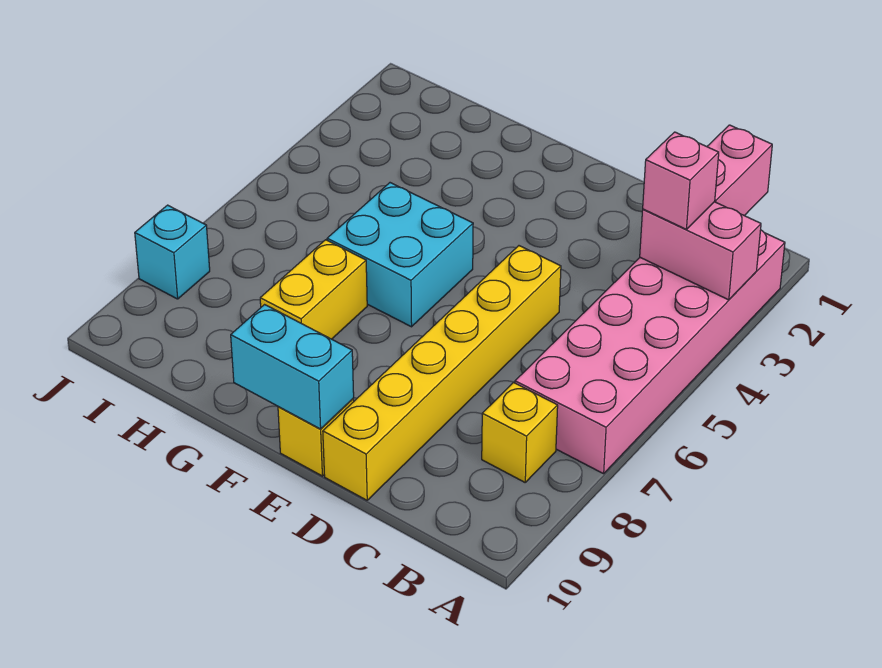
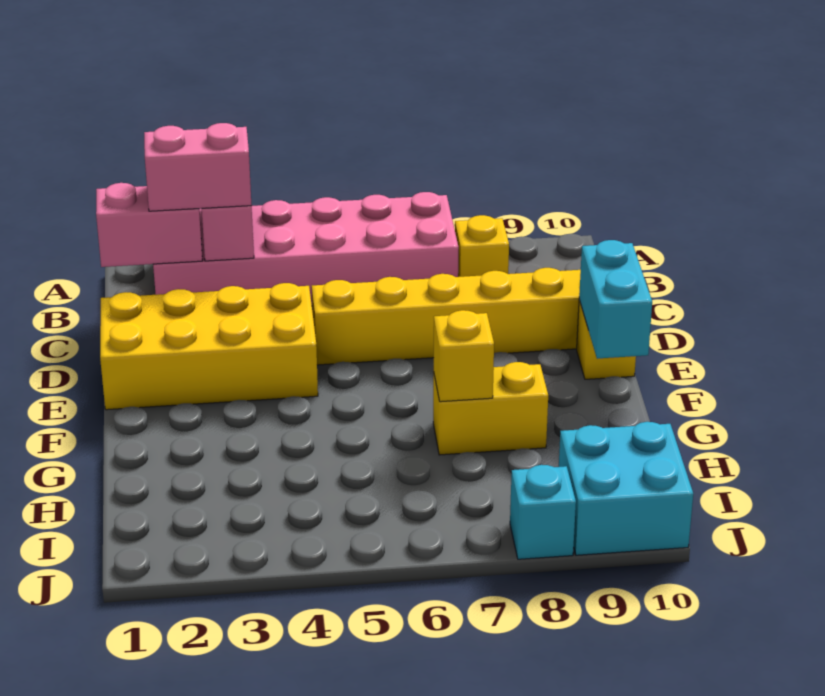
pink brick B3 level 3 -> pink brick B2:B3 level 3
none -> yellow brick D1:E4 level 1
cyan brick F5:G6 level 1 -> cyan brick I9:J10 level 1
none -> yellow brick G7 level 2

